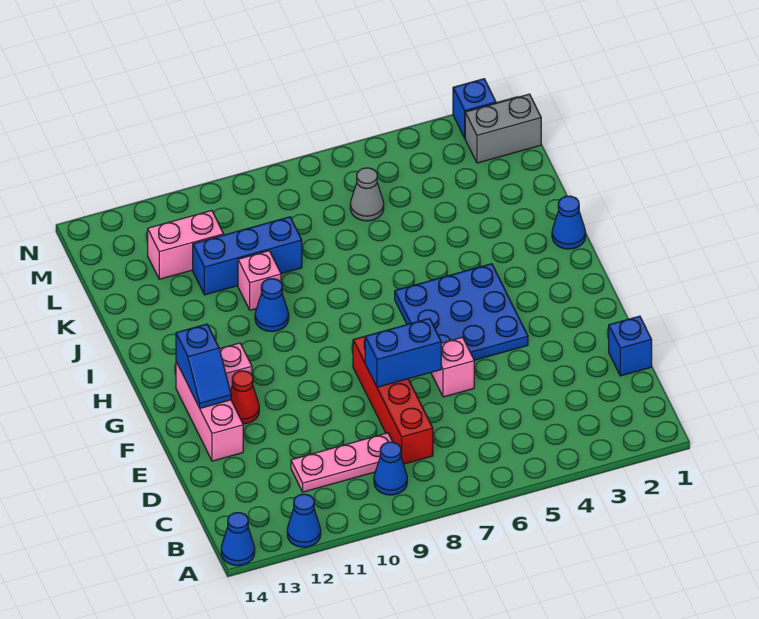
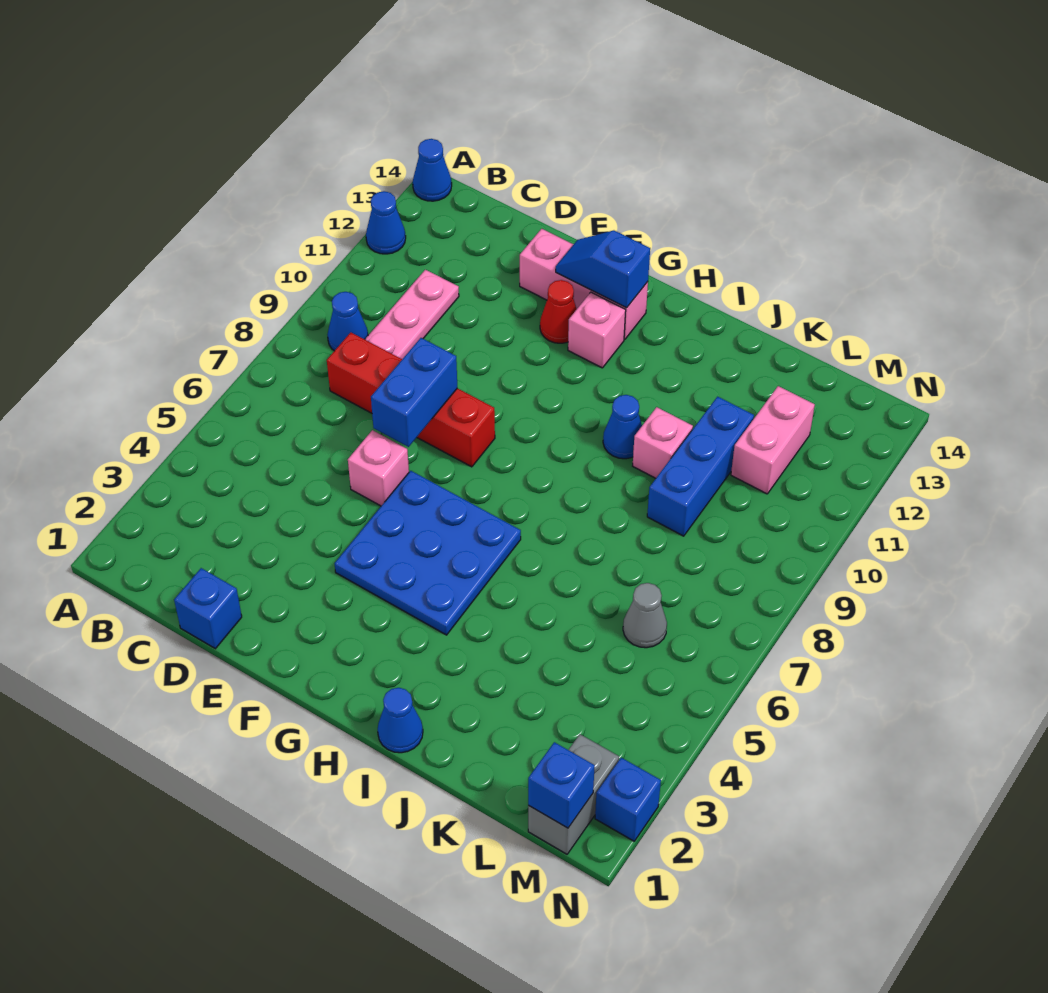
none -> blue brick M1 level 2

